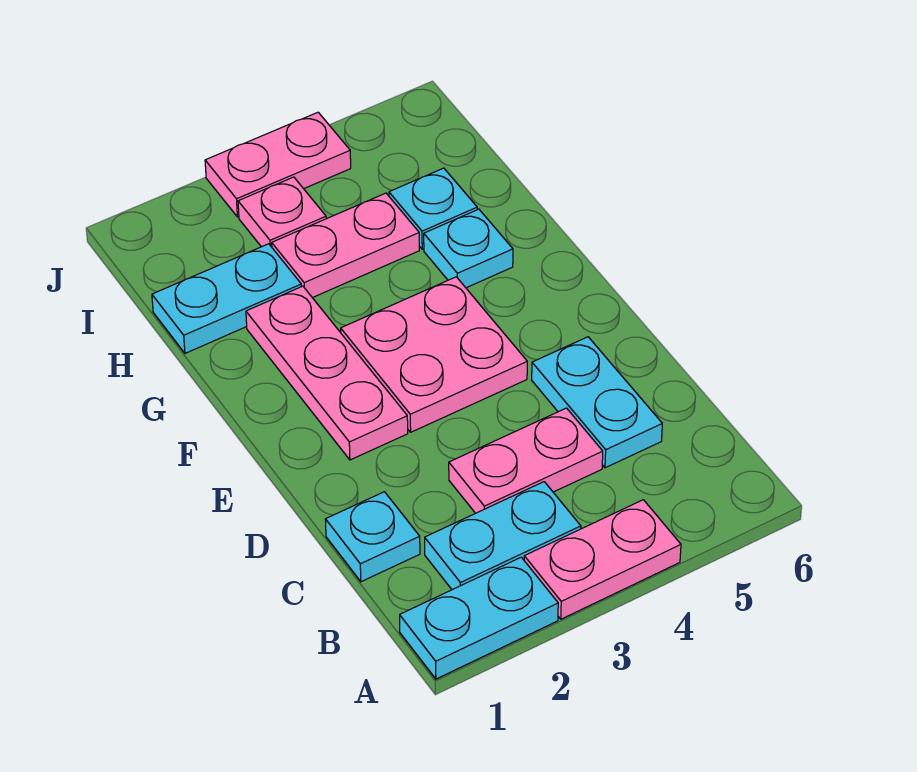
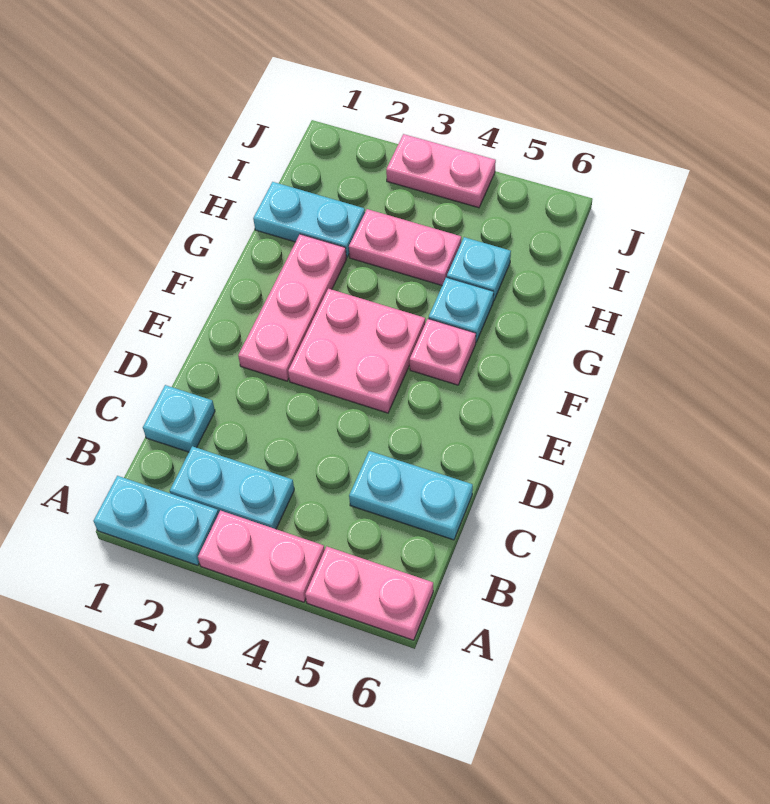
pink plate C3:C4 level 1 -> pink plate A5:A6 level 1
cyan plate C5:D5 level 1 -> cyan plate C5:C6 level 1
pink plate I3 level 1 -> pink plate F5 level 1

